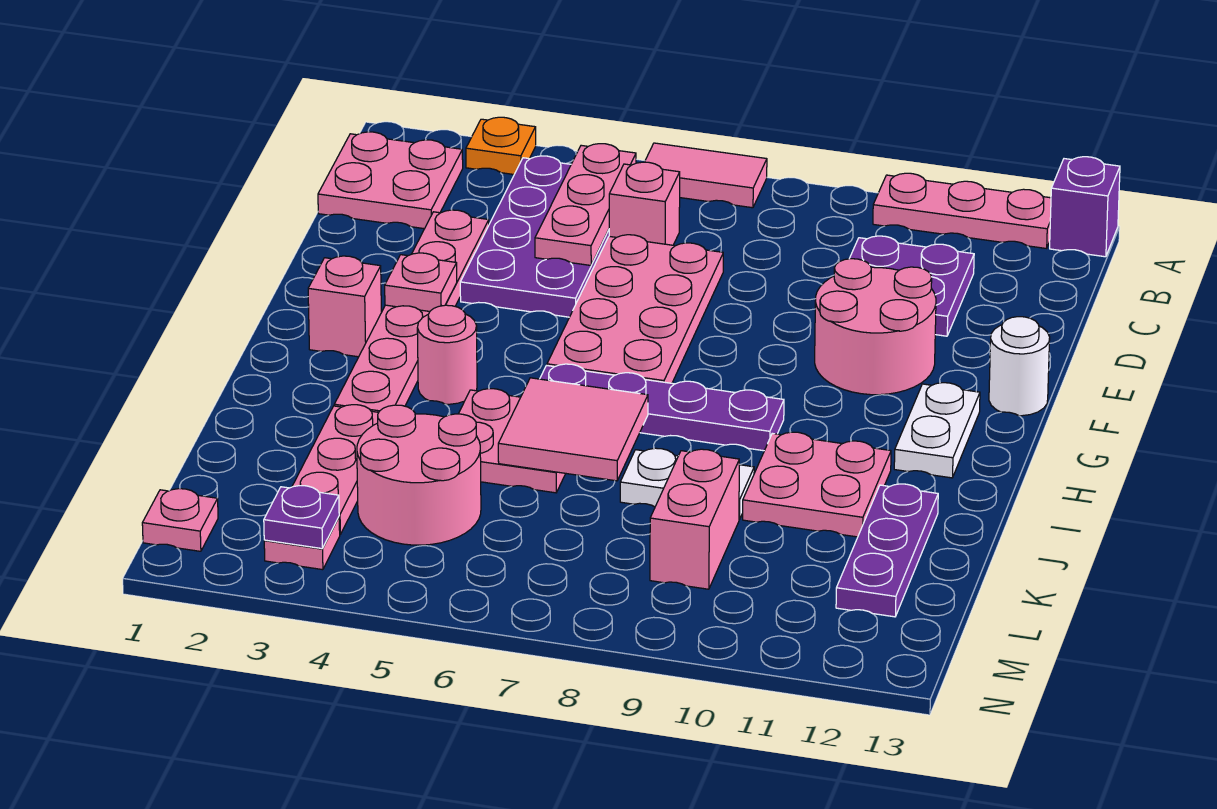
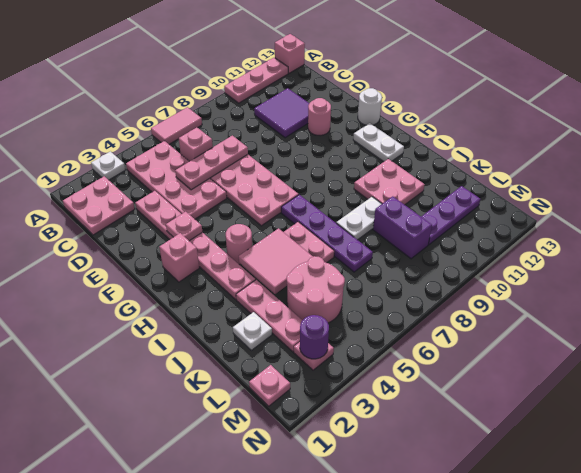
orange plate A3 level 1 -> white plate A3 level 1
purple brick A13 level 1 -> pink brick A13 level 1
purple plate B4:E5 level 1 -> pink plate B4:E5 level 1
pink plate B5:D5 level 2 -> pink plate D5:D7 level 2
purple plate C10:D11 level 1 -> purple tile C10:D11 level 1
pink round brick E10:F11 level 1 -> pink round brick E11 level 1
purple plate H6:H9 level 1 -> purple plate H7:K7 level 1
pink tile I6:J7 level 2 -> pink tile I4:J5 level 2
purple plate J12:L12 level 1 -> purple plate L10:L12 level 1
none -> white plate K2 level 1
pink brick K9:L9 level 1 -> purple brick K9:L9 level 1
purple plate M3 level 2 -> purple round brick M3 level 2

